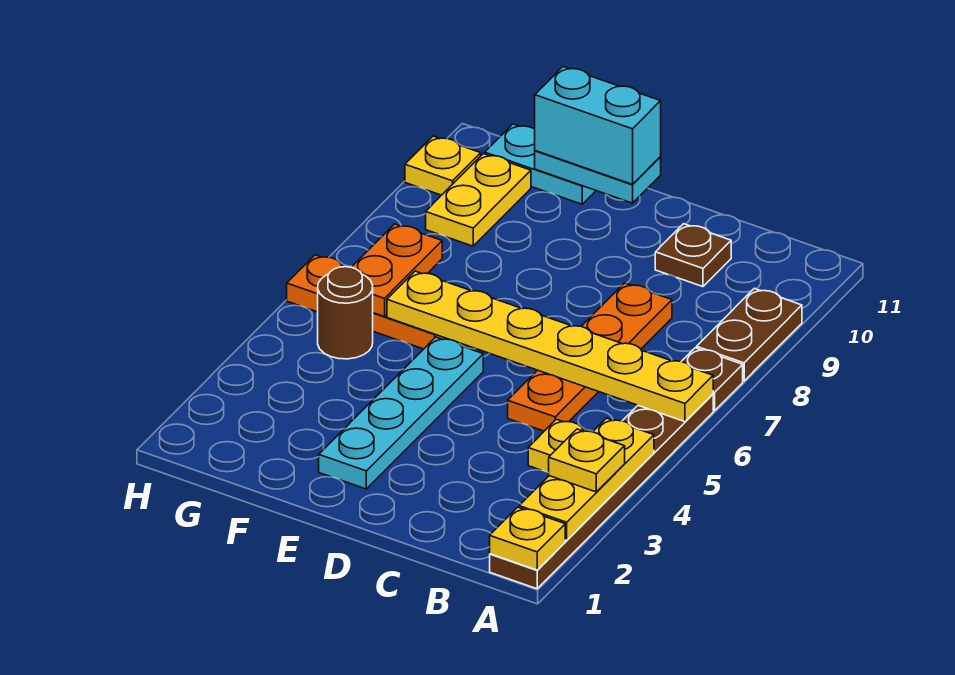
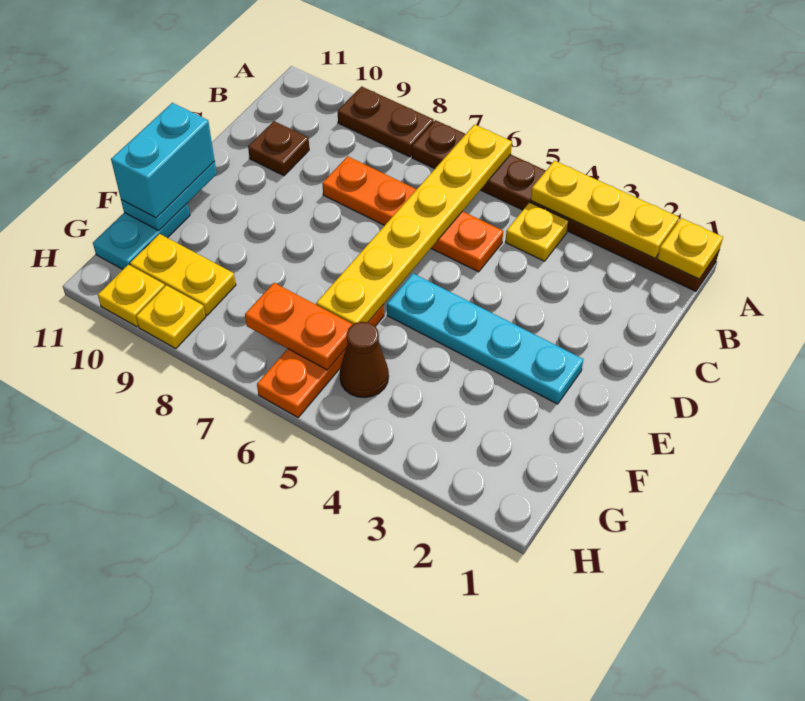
yellow plate A3 level 3 -> yellow plate H9 level 1
brown round brick G5 level 1 -> brown cone G5 level 1

